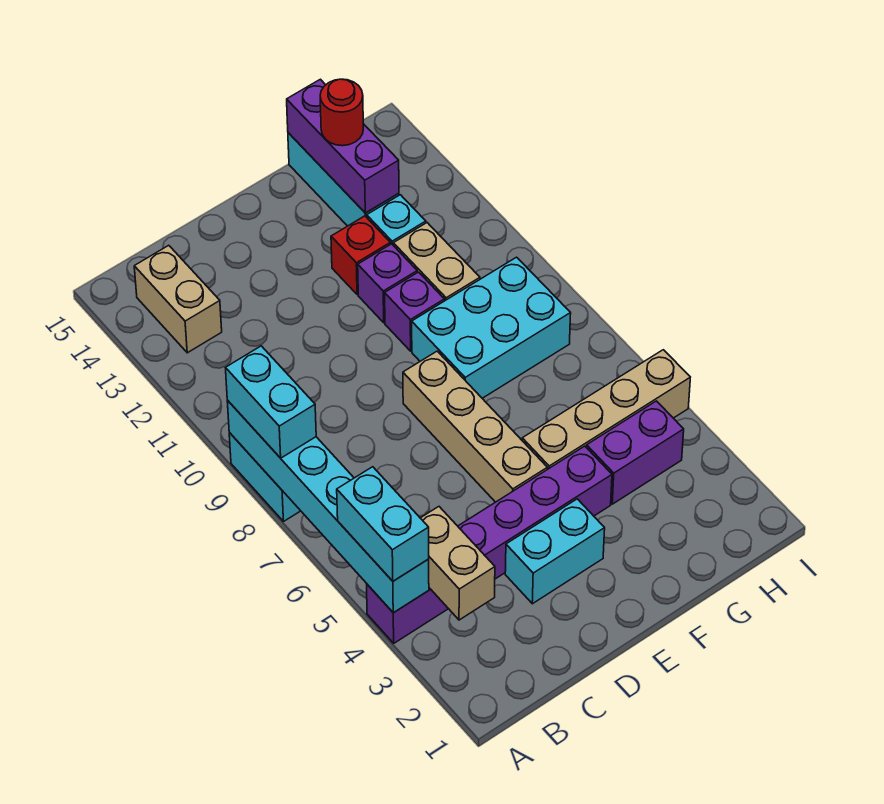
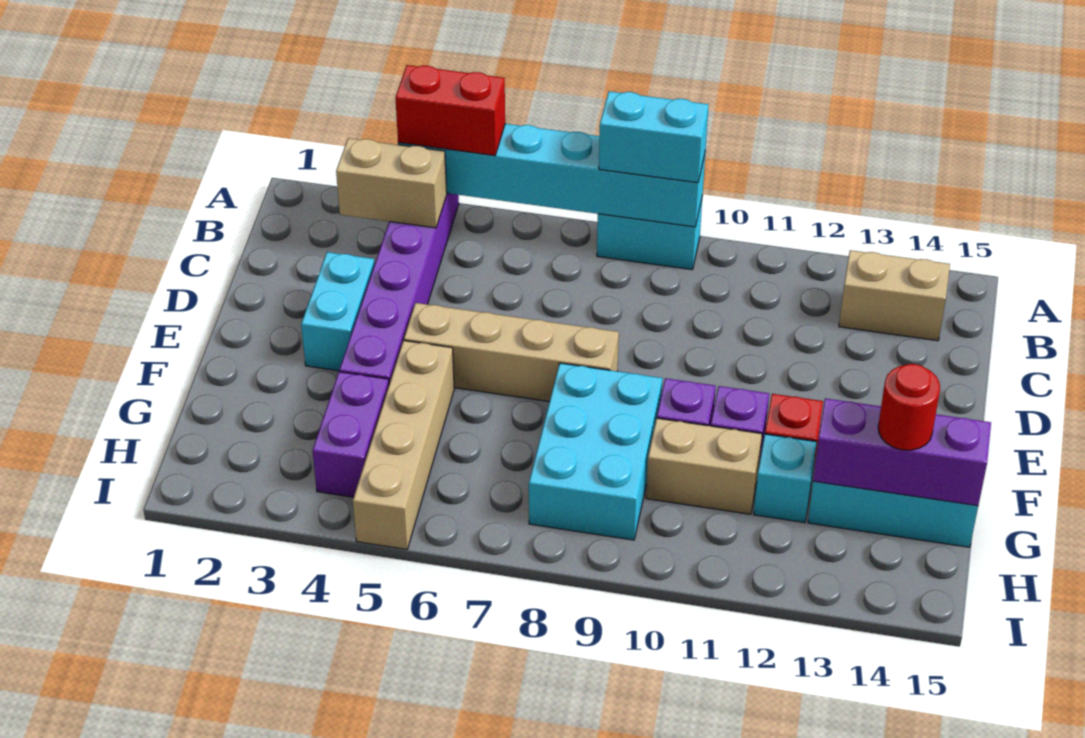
cyan brick A4:A5 level 3 -> red brick A4:A5 level 3

